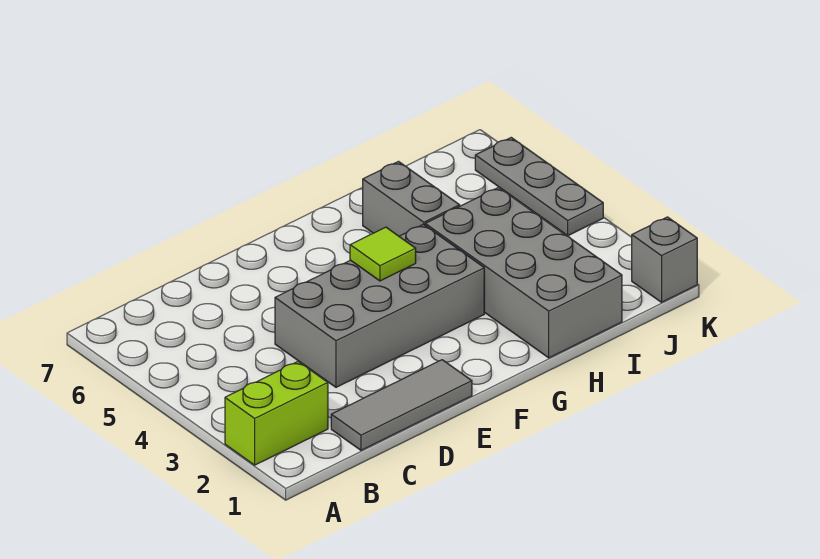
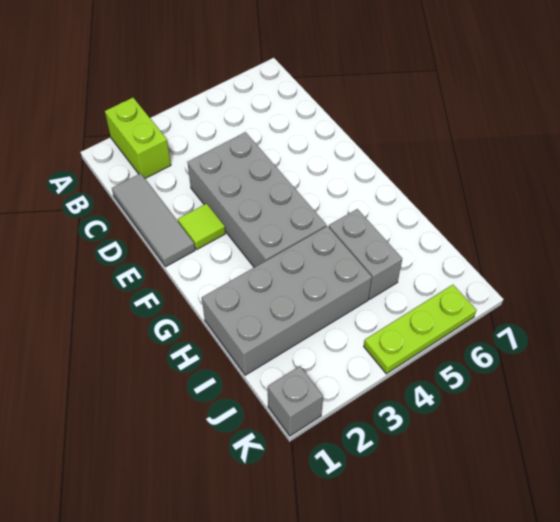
lime tile F4 level 2 -> lime tile E2 level 1
grey brick H5:H6 level 1 -> grey brick H5:I5 level 1
grey plate K4:K6 level 1 -> lime plate K4:K6 level 1

